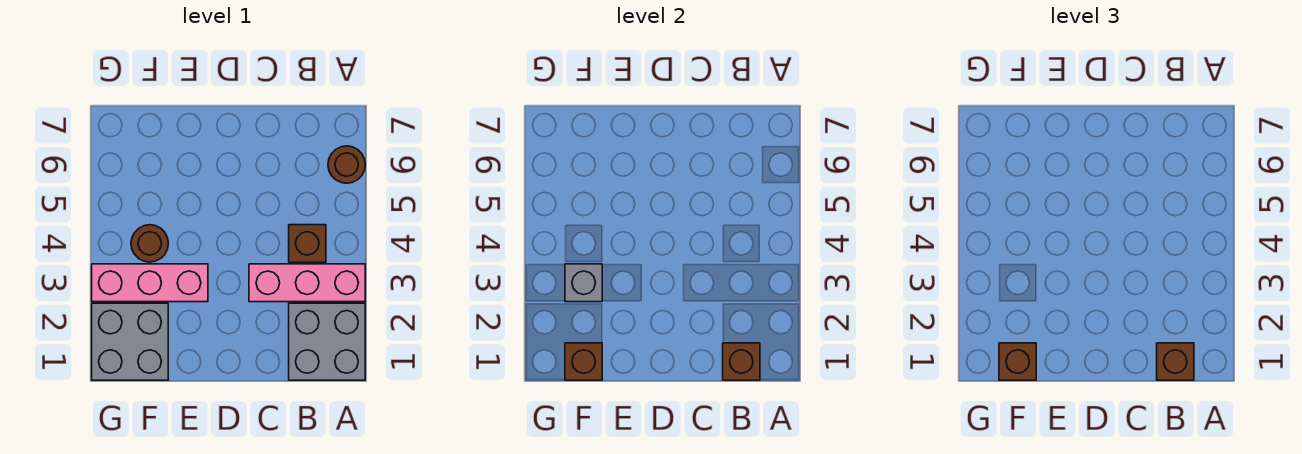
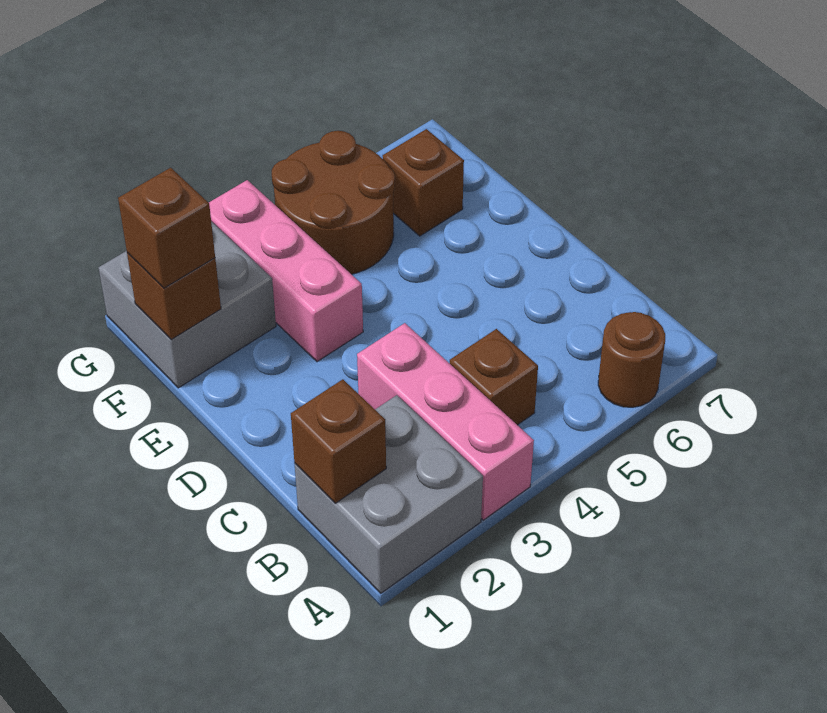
brown brick B1 level 3 -> brown brick F6 level 1
grey brick F3 level 2 -> none
brown round brick F4 level 1 -> brown round brick F4:G5 level 1

